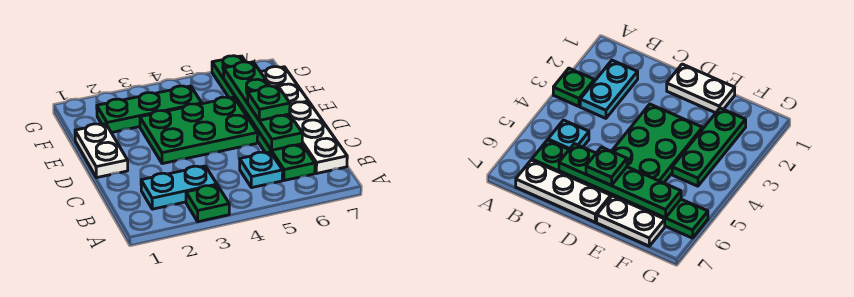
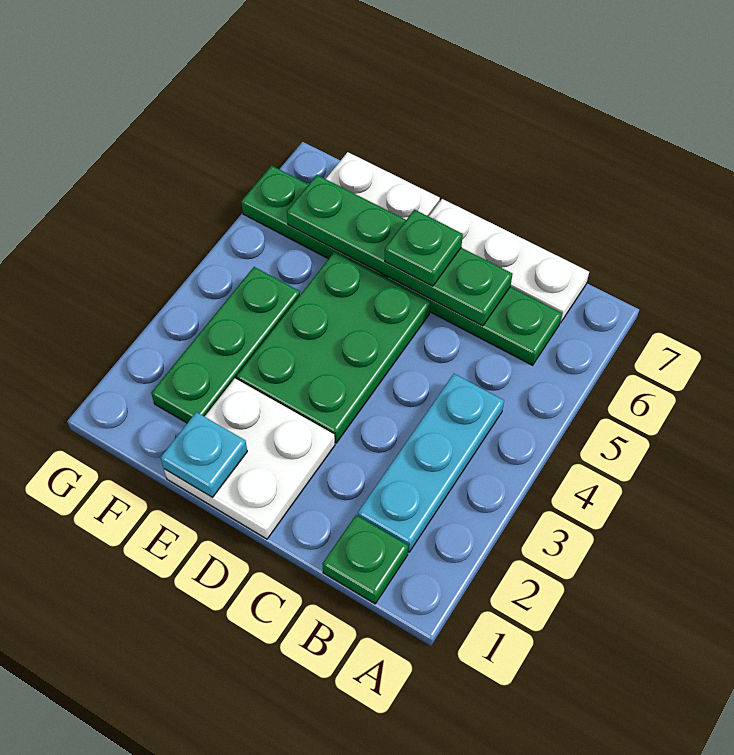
green plate A3 level 1 -> green plate B1 level 1
cyan plate B2:B3 level 1 -> cyan plate B2:B4 level 1
cyan plate B5 level 1 -> cyan plate E1 level 2
white plate D1:E1 level 1 -> white plate D1:E2 level 1

